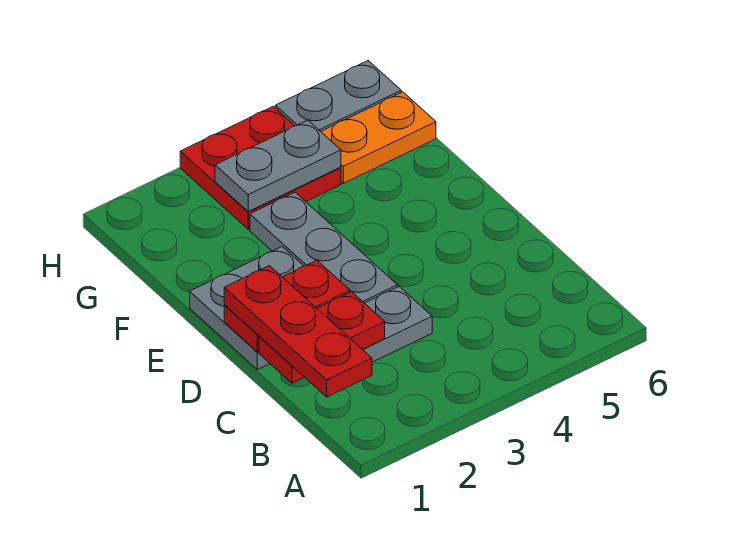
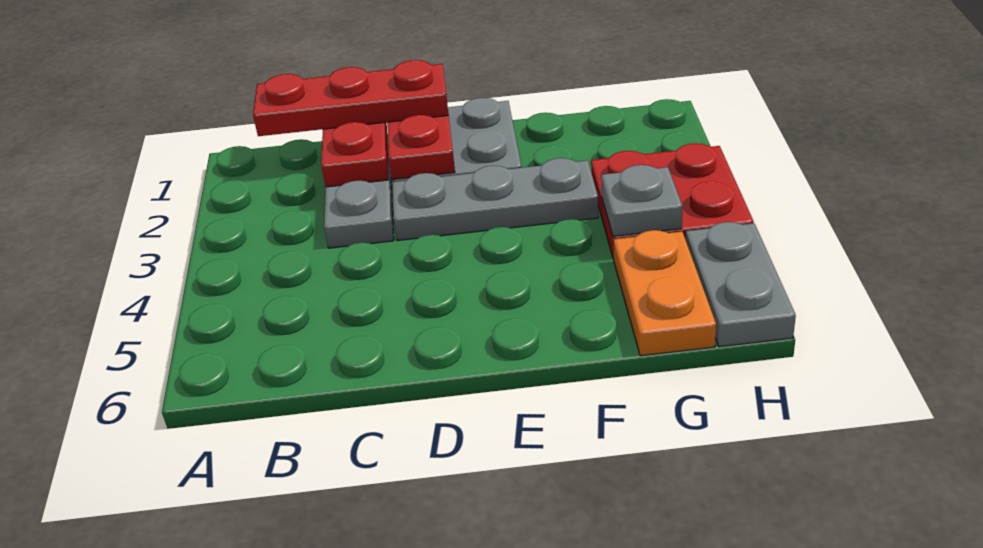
grey plate G3:G4 level 2 -> grey plate G4 level 2

